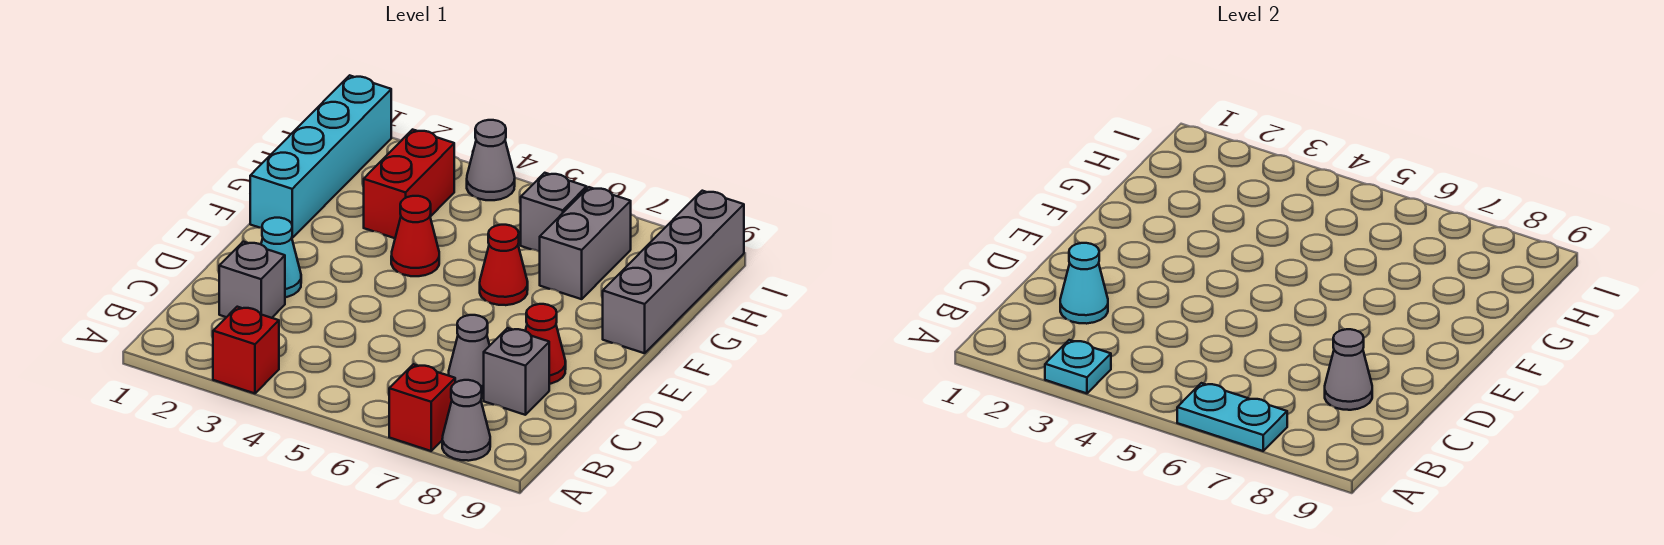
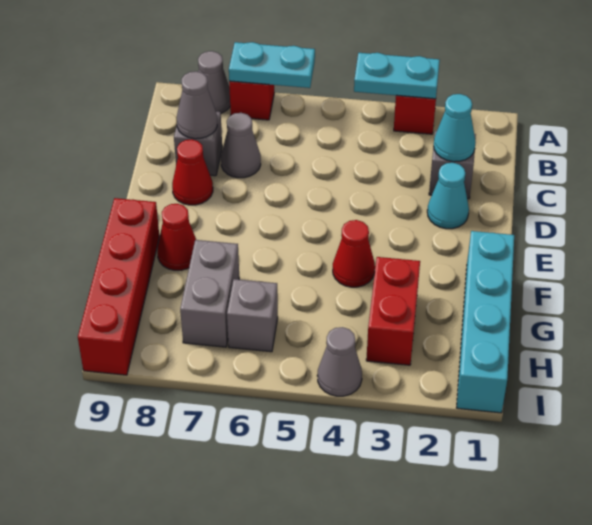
cyan plate A3 level 2 -> cyan plate A3:A4 level 2
red cone F6 level 1 -> red cone F8 level 1
grey brick F9:I9 level 1 -> red brick F9:I9 level 1

